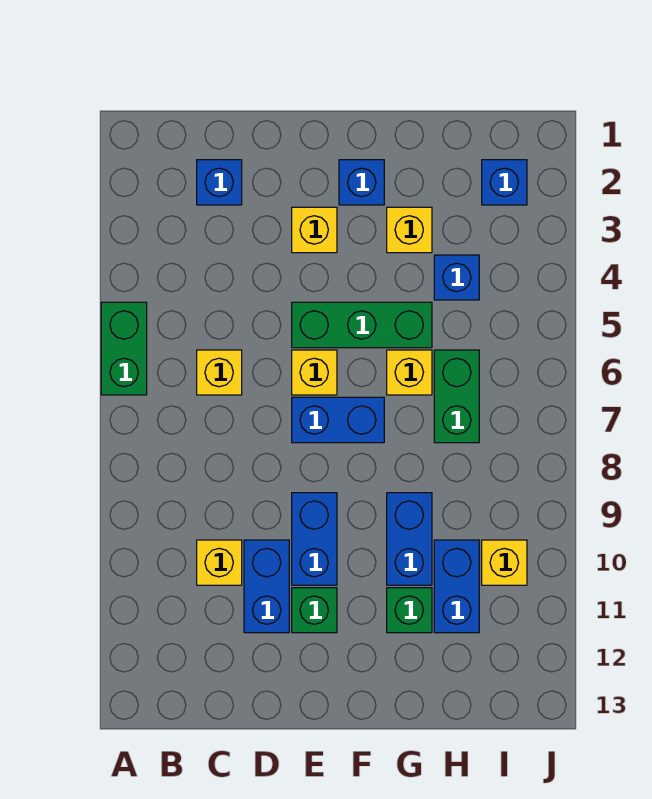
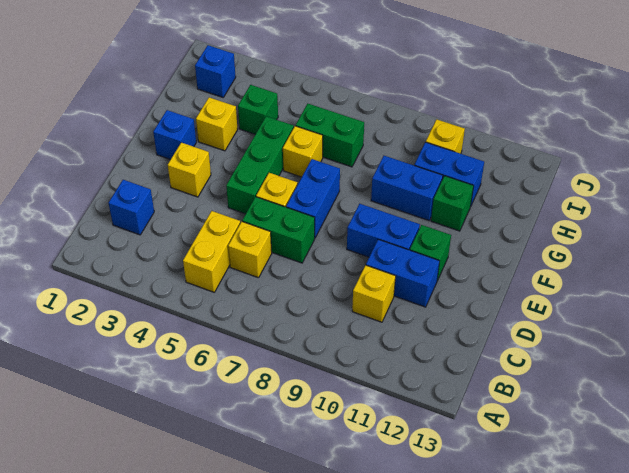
green brick A5:A6 level 1 -> green brick D6:D7 level 1
none -> yellow brick B5:C5 level 1
blue brick H4 level 1 -> green brick H4 level 1

